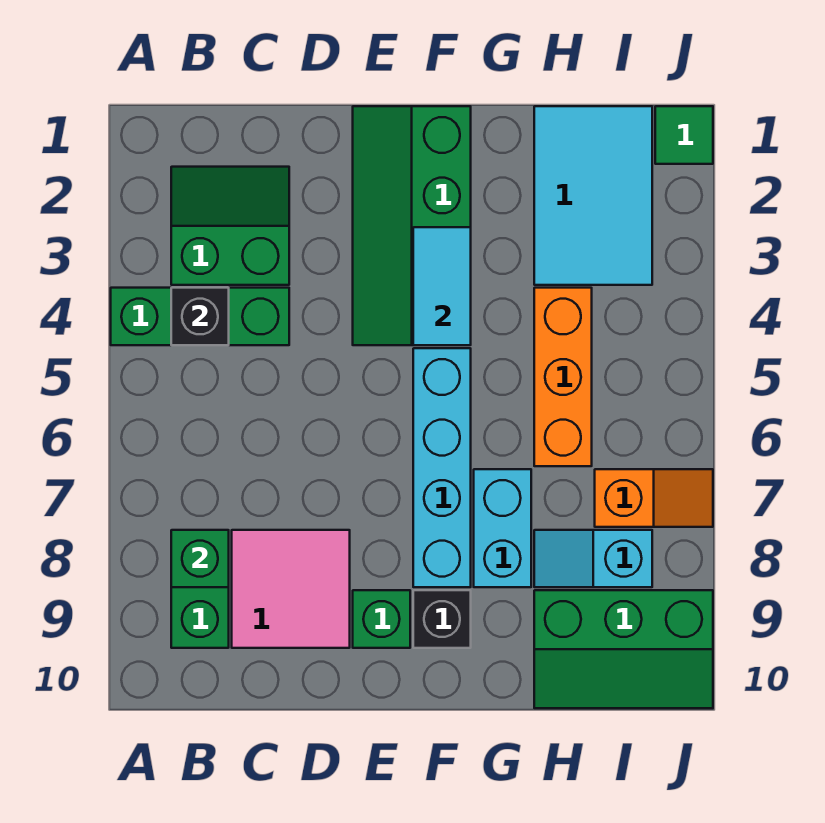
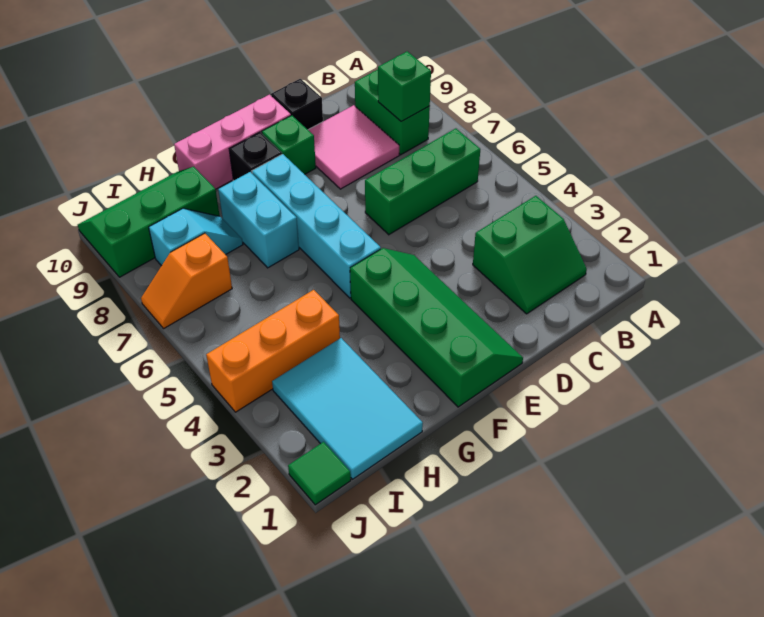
green brick A4:C4 level 1 -> green brick B6:D6 level 1
black brick B4 level 2 -> black brick D10 level 1
none -> pink brick E10:G10 level 1
cyan tile F3:F4 level 2 -> none
orange brick H4:H6 level 1 -> orange brick H4:J4 level 1

